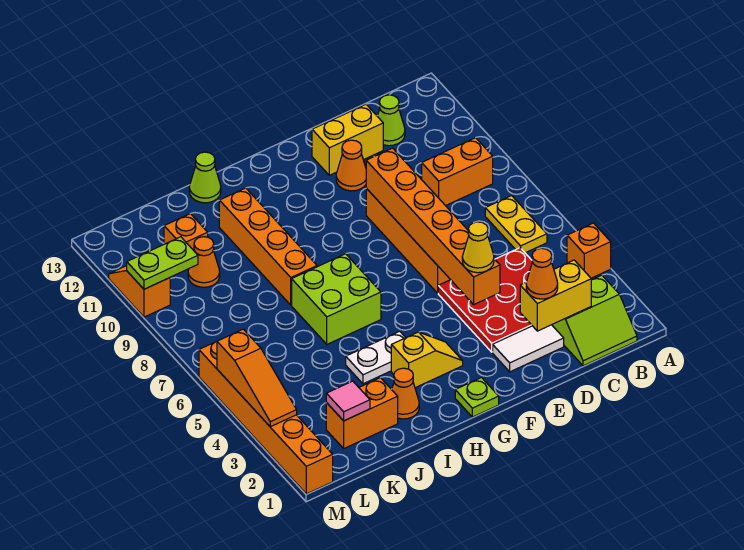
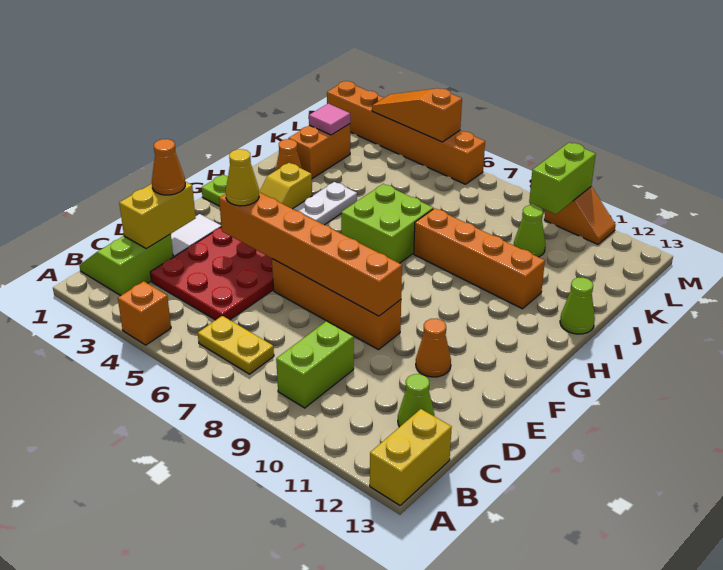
orange brick B9:C9 level 1 -> lime brick B9:C9 level 1
yellow brick D12:E12 level 1 -> yellow brick A13:B13 level 1
orange cone K10 level 1 -> lime cone K10 level 1
orange brick K11 level 1 -> none
lime plate L10:M10 level 2 -> lime brick L10:M10 level 2

